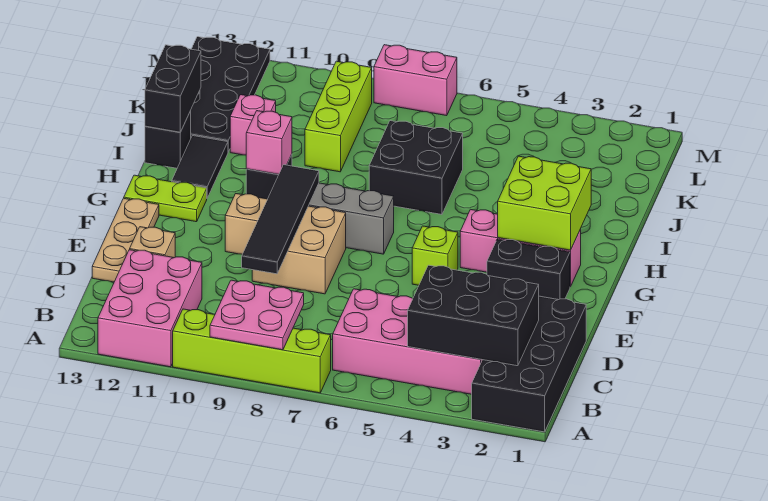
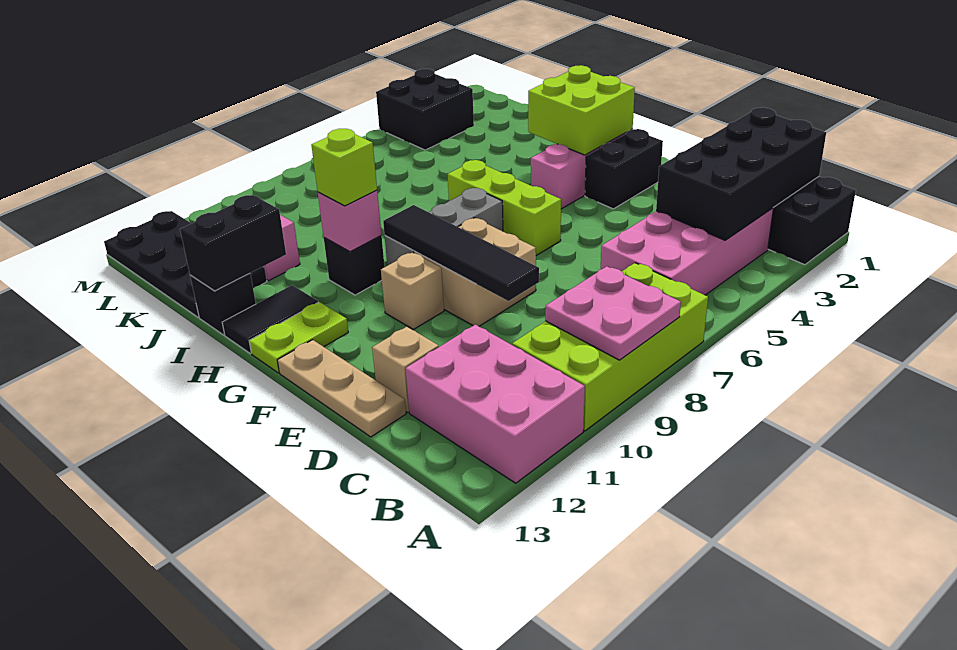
lime brick A7:A10 level 1 -> lime brick A7:B10 level 1
black brick B2:C4 level 2 -> black brick B1:C4 level 2
lime brick F5 level 1 -> lime brick H10 level 3
black tile H12:I12 level 1 -> black tile H12:H13 level 1
black brick I6:J7 level 1 -> black brick L3:M4 level 1
black brick I13:J13 level 2 -> black brick I12:I13 level 2
lime brick J9:L9 level 1 -> lime brick F6:H6 level 1
pink brick M7:M8 level 1 -> none

